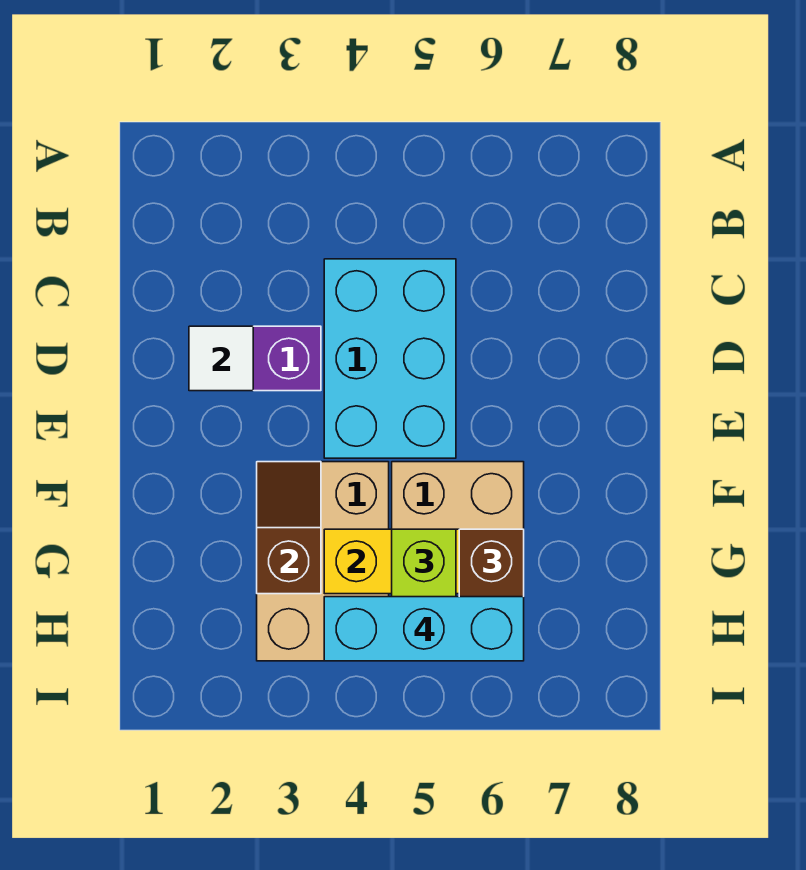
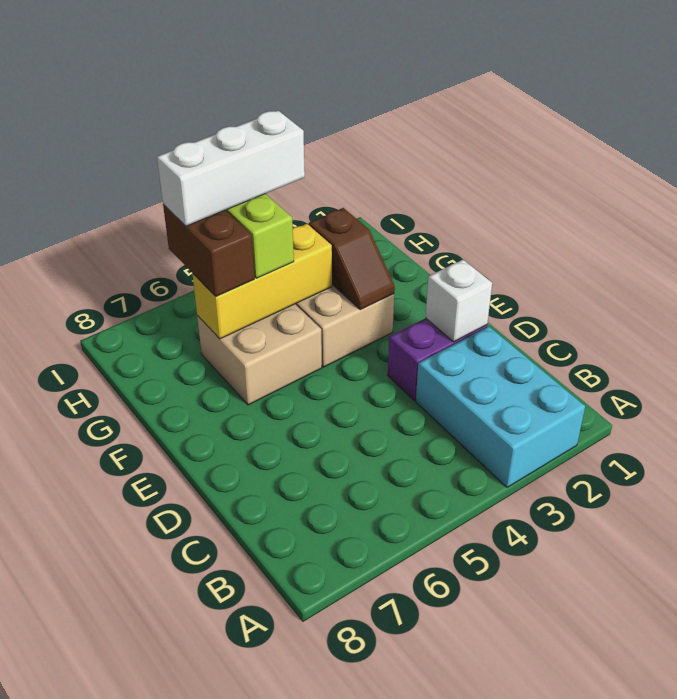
cyan brick C4:E5 level 1 -> cyan brick A2:C3 level 1
white tile D2 level 2 -> white brick D2 level 2
cyan brick H4:H6 level 4 -> white brick H4:H6 level 4

